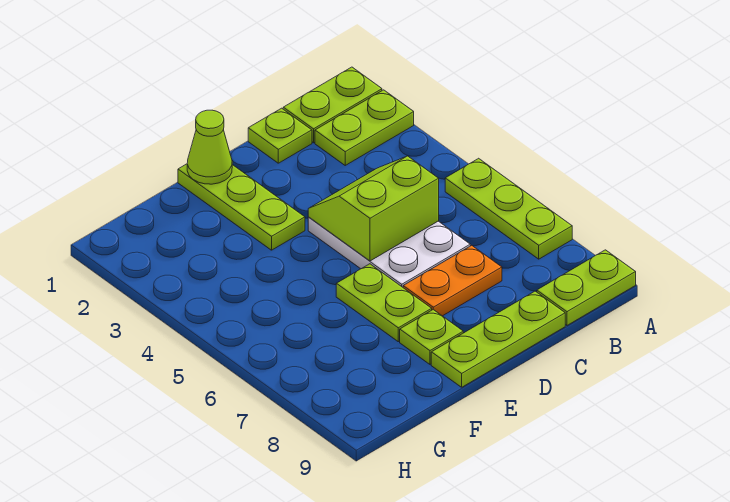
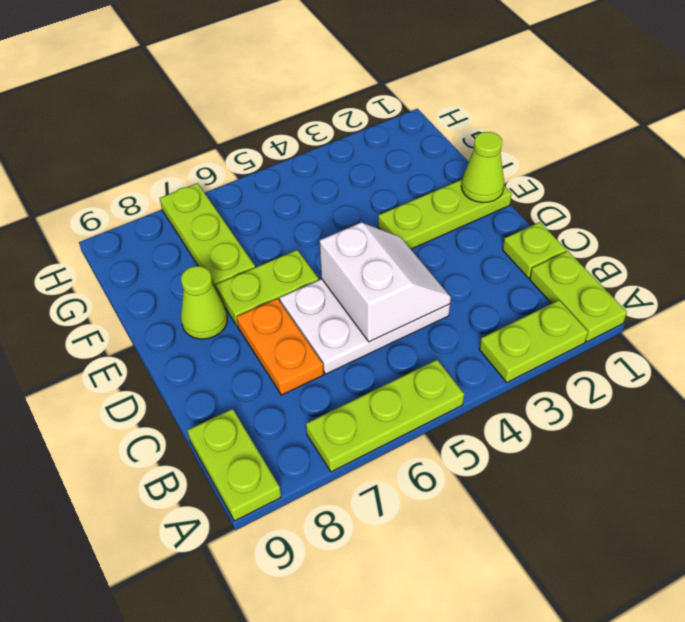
lime plate A2:B2 level 1 -> lime plate A2:A3 level 1
lime slope C4:D5 level 2 top 5 -> white slope C4:D5 level 2 top 5
lime plate C9:E9 level 1 -> lime plate F7:H7 level 1
lime plate E8 level 1 -> lime cone E8 level 1

